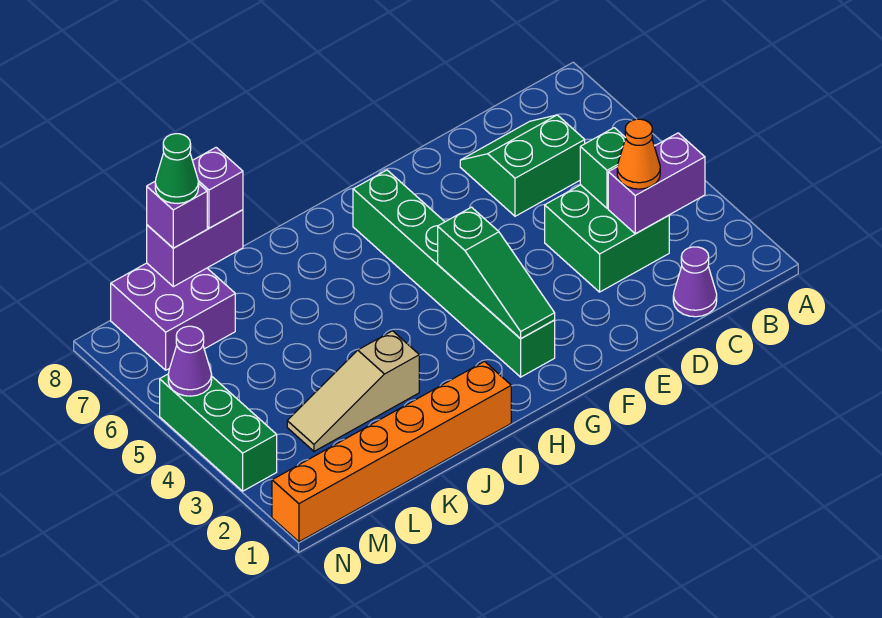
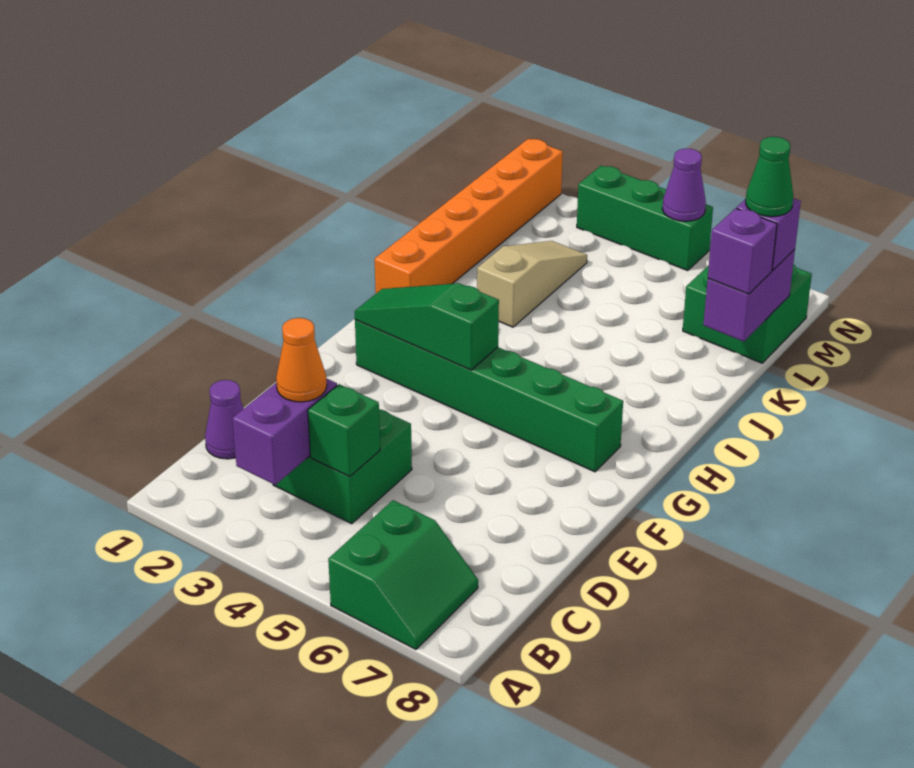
green slope C6:D7 level 1 top 6 -> green slope A6:B7 level 1 top 6
purple brick L7:M8 level 1 -> green brick L7:M8 level 1

